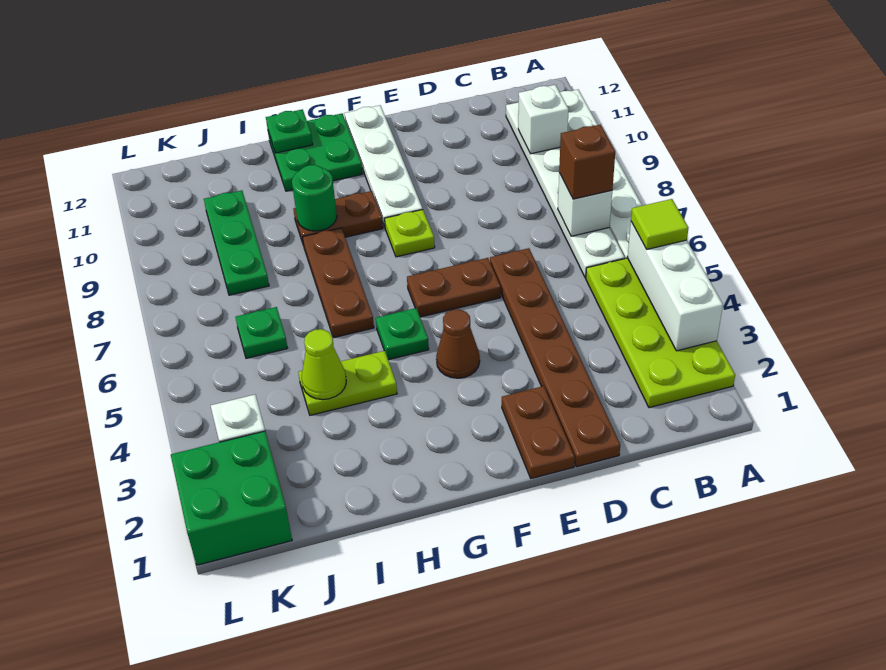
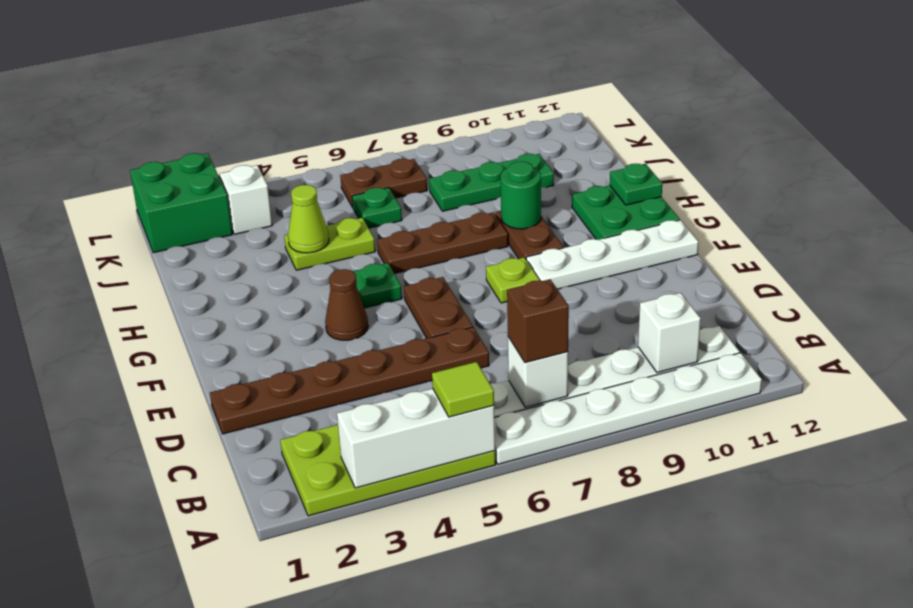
brown plate E1:E2 level 1 -> brown plate K6:K7 level 1
lime plate H4:I4 level 1 -> lime plate I4:I5 level 1

